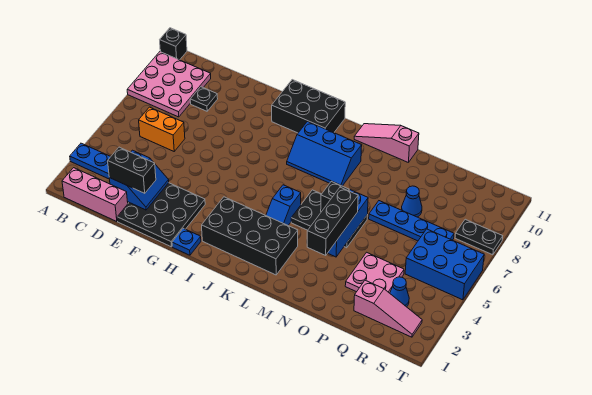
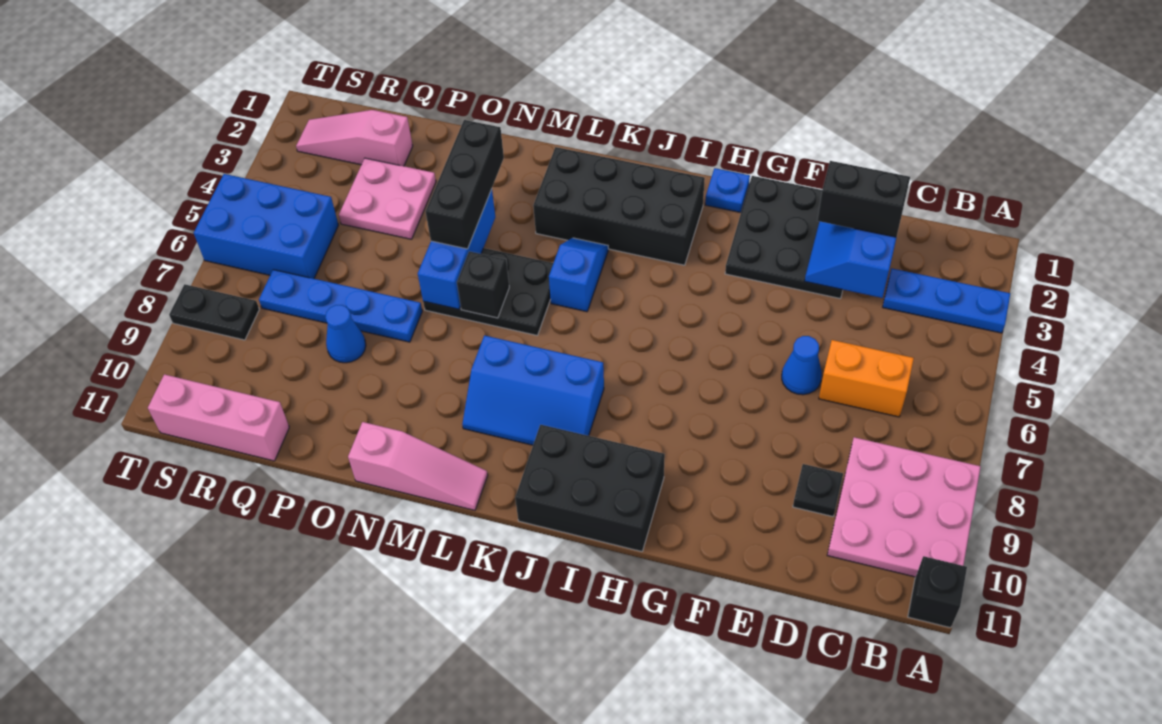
pink brick B1:D1 level 1 -> pink brick Q11:S11 level 1
blue slope J8:L9 level 1 top 9 -> blue slope J8:L9 level 1 top 8
blue cone R3 level 1 -> blue cone E6 level 1

